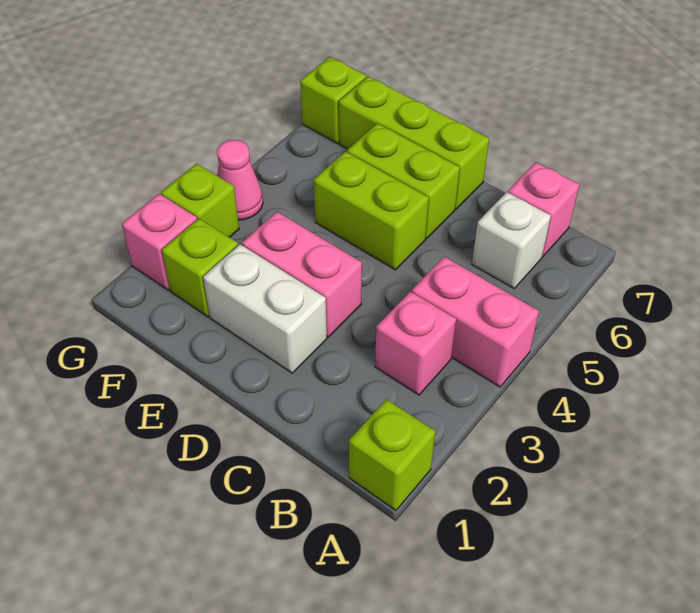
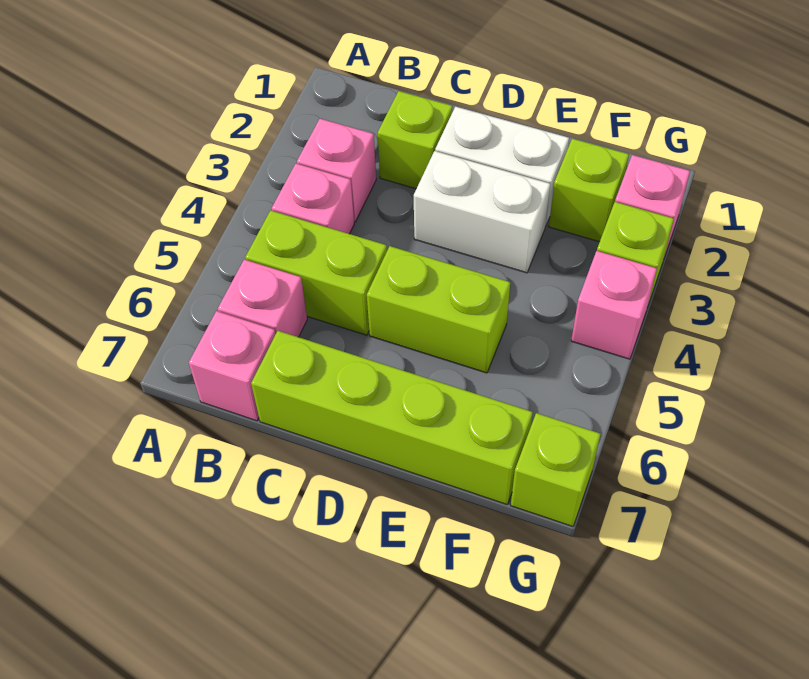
lime brick A1 level 1 -> lime brick C2 level 1
pink brick A4:B4 level 1 -> pink brick B4 level 1
white brick B6 level 1 -> pink brick B6 level 1
pink brick D3:E3 level 1 -> white brick D3:E3 level 1
lime brick D6:E6 level 1 -> lime brick B5:C5 level 1
lime brick D7:F7 level 1 -> lime brick C7:F7 level 1
pink cone G4 level 1 -> pink brick G4 level 1

